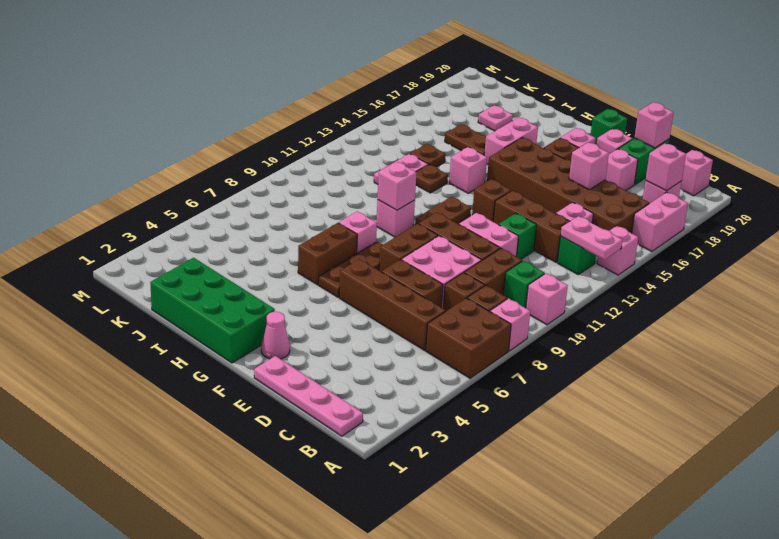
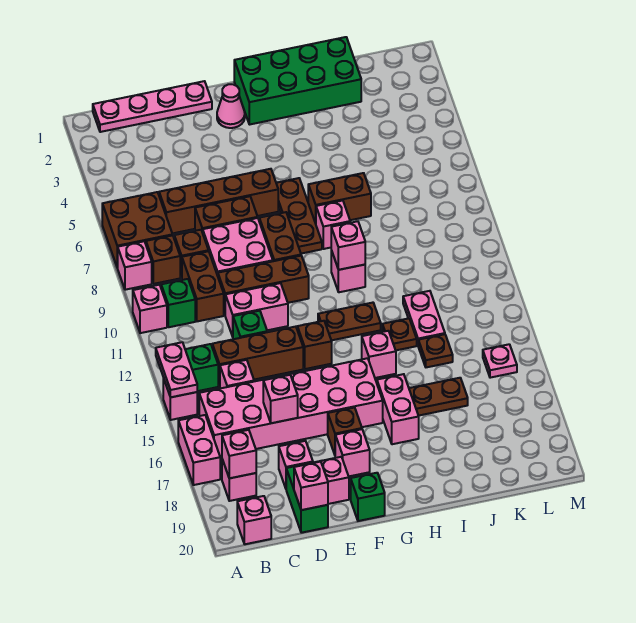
pink plate A13:B13 level 2 -> pink plate A13:A14 level 2
brown brick B15:G16 level 1 -> pink brick B15:G16 level 1
brown plate G11:G12 level 1 -> brown plate G12:H12 level 1
brown brick H6:H7 level 1 -> brown brick H7:I7 level 1
pink plate J18 level 1 -> pink plate L15 level 1

